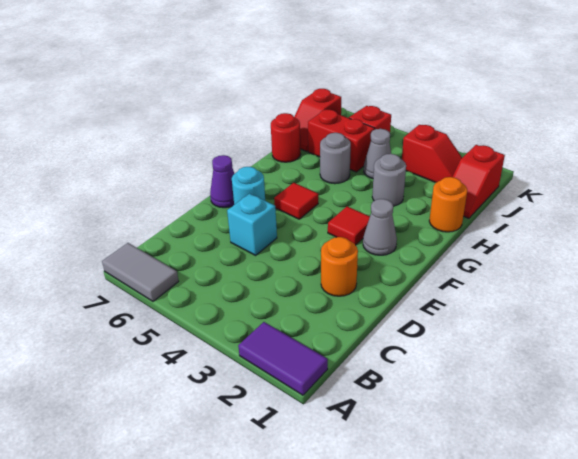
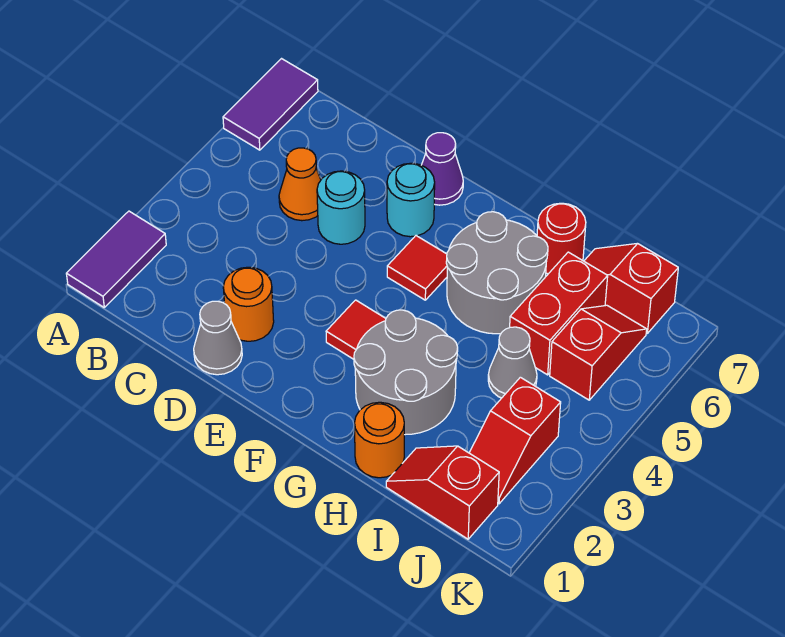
grey tile A6:A7 level 1 -> purple tile A6:A7 level 1
none -> orange cone C5 level 1
cyan brick D5 level 1 -> cyan round brick D5 level 1
grey cone F2 level 1 -> grey cone D1 level 1
grey round brick H3 level 1 -> grey round brick G2:H3 level 1
grey round brick H5 level 1 -> grey round brick G5:H6 level 1

